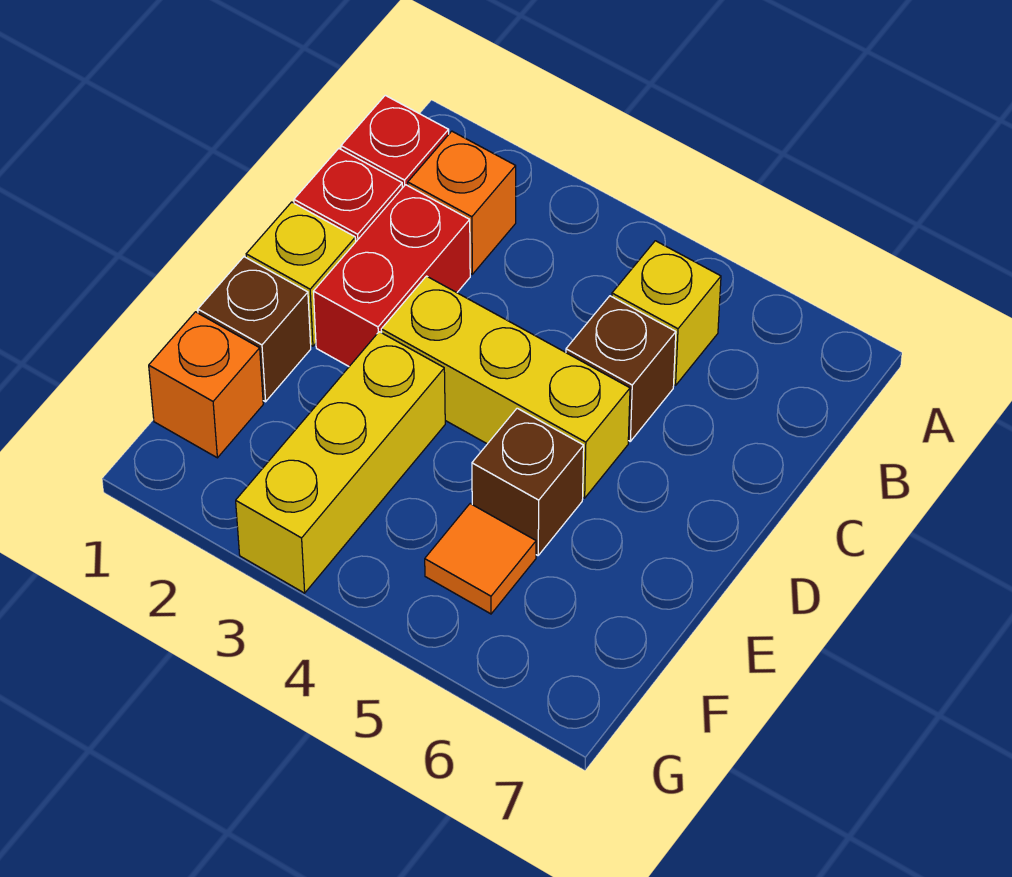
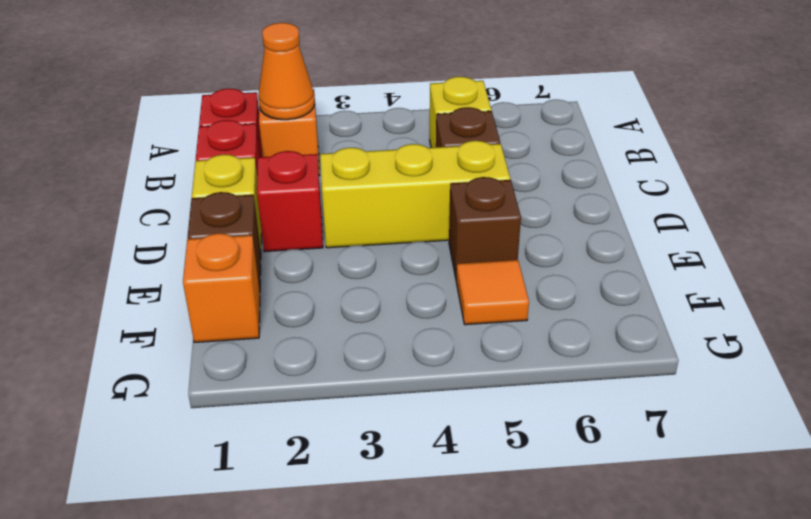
none -> orange cone B2 level 2
red brick C2:D2 level 1 -> red brick D2 level 1
yellow brick E3:G3 level 1 -> none

